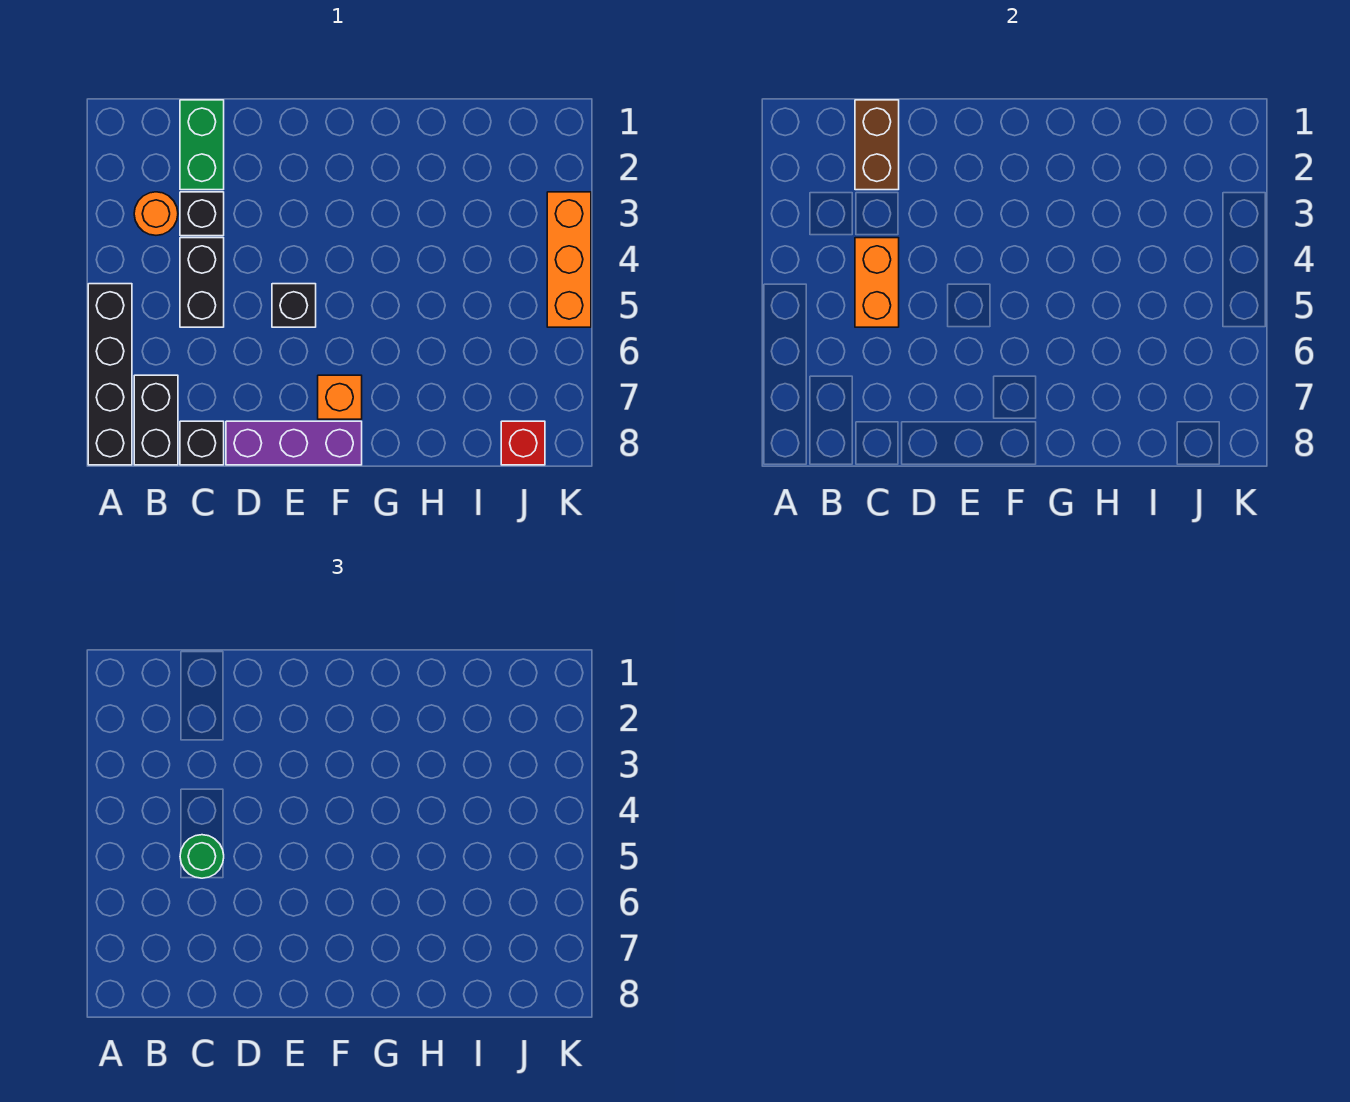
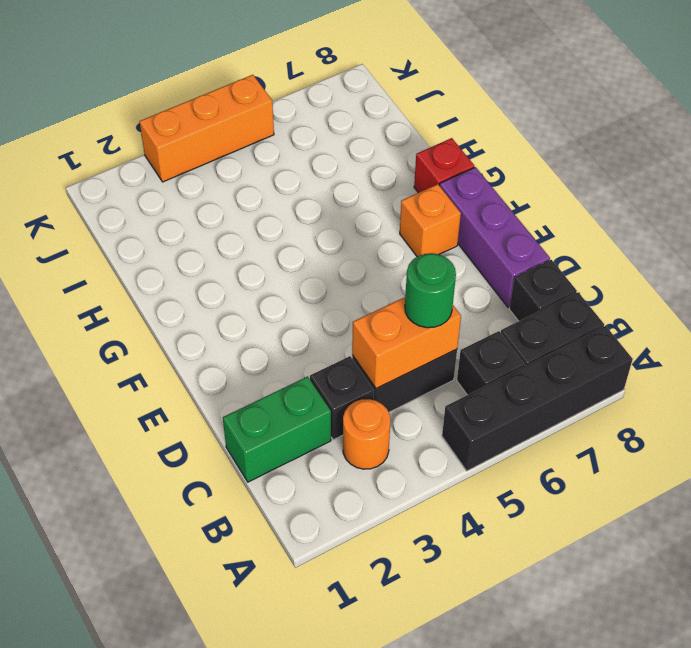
brown brick C1:C2 level 2 -> none
black brick E5 level 1 -> black brick B6 level 1
red brick J8 level 1 -> red brick G8 level 1

